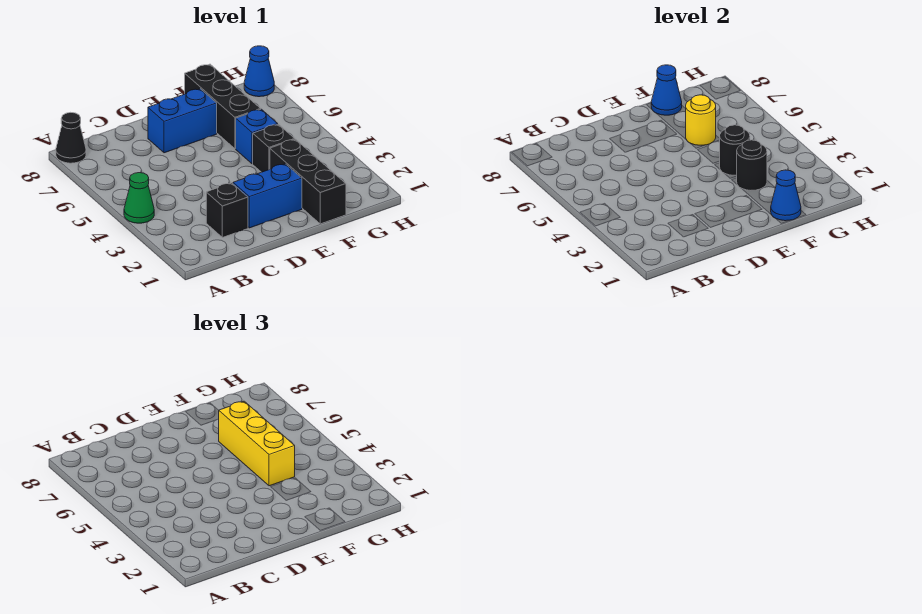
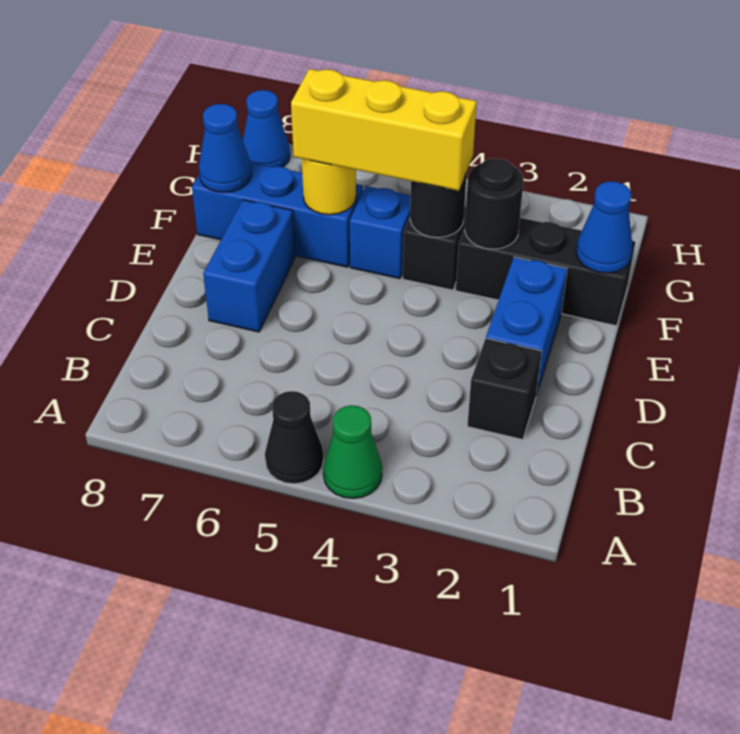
black cone A8 level 1 -> black cone A5 level 1
black brick F6:F8 level 1 -> blue brick F6:F8 level 1

